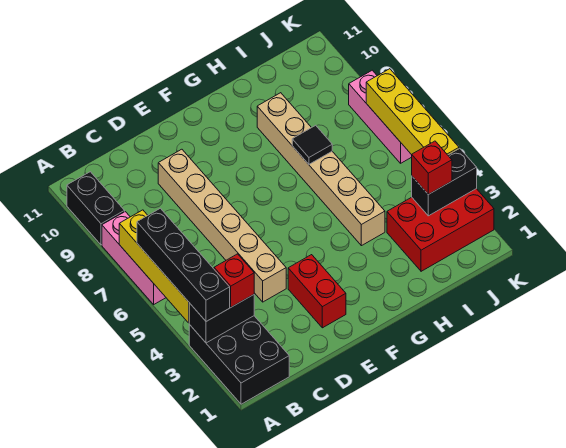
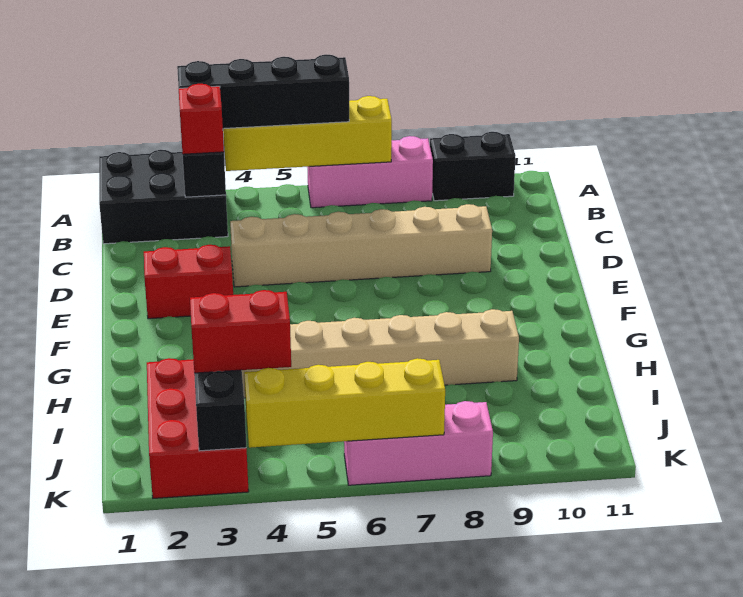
black tile H7 level 2 -> none
red brick J3 level 3 -> red brick J3:J4 level 3

